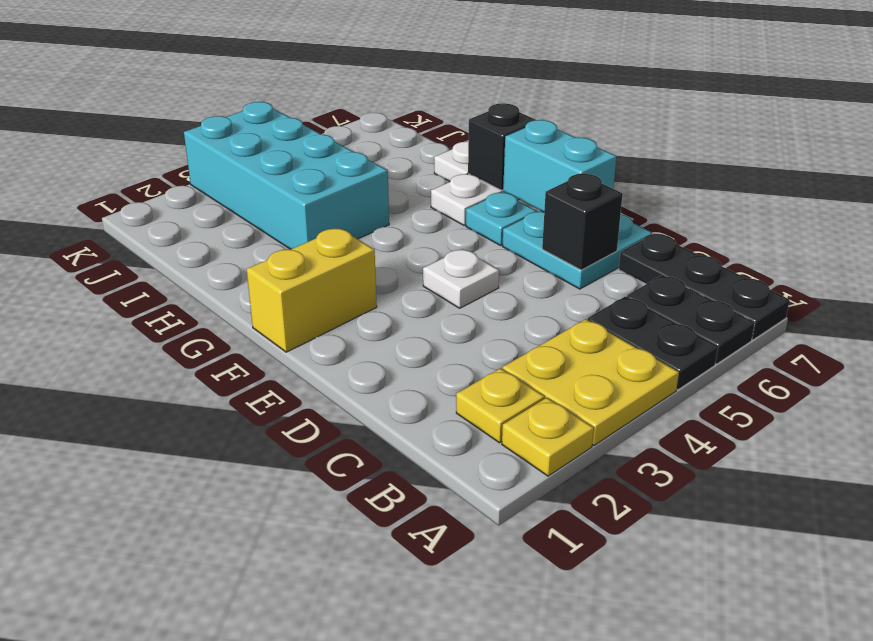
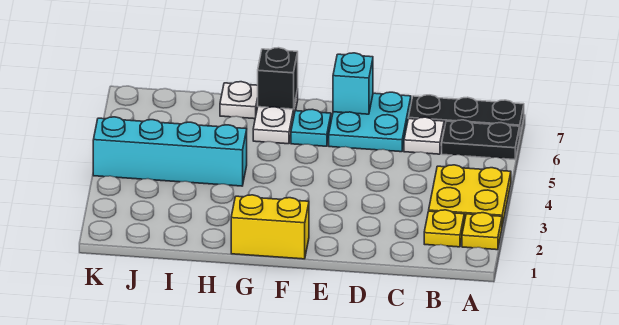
black plate A5:B5 level 1 -> none
black brick D6 level 2 -> none
white plate E4 level 1 -> white plate C6 level 1
cyan brick E7:F7 level 2 -> cyan brick E7 level 2
yellow brick F1:F2 level 1 -> yellow brick F1:G1 level 1
cyan brick H3:K4 level 1 -> cyan brick H4:K4 level 1

